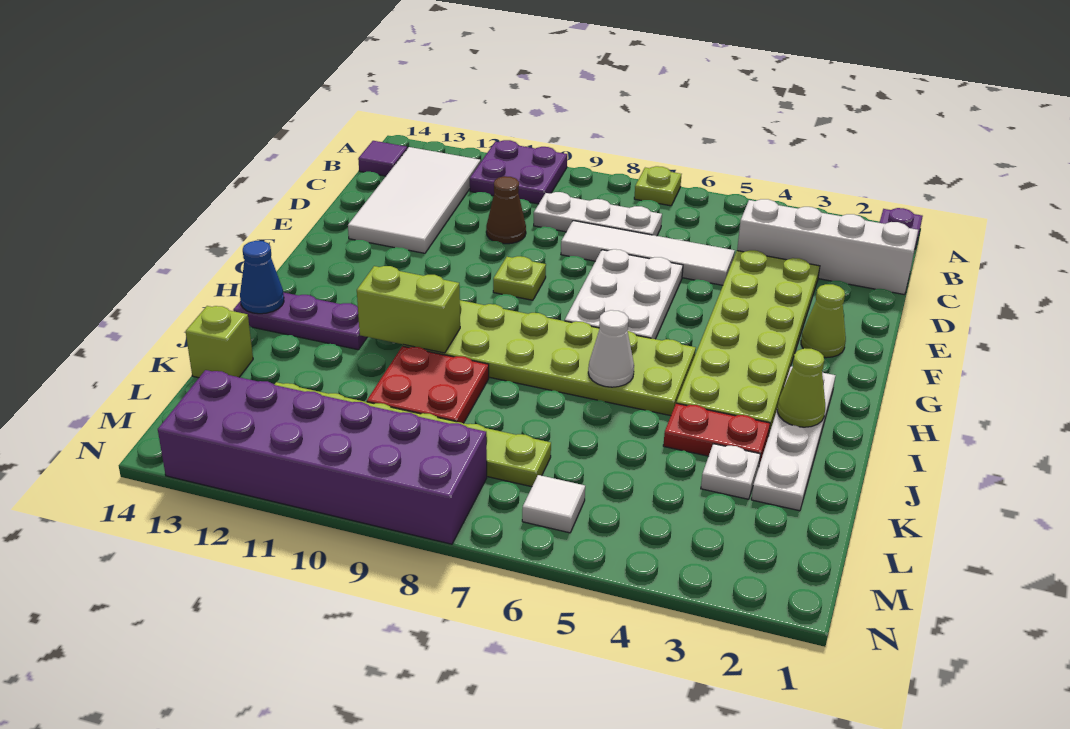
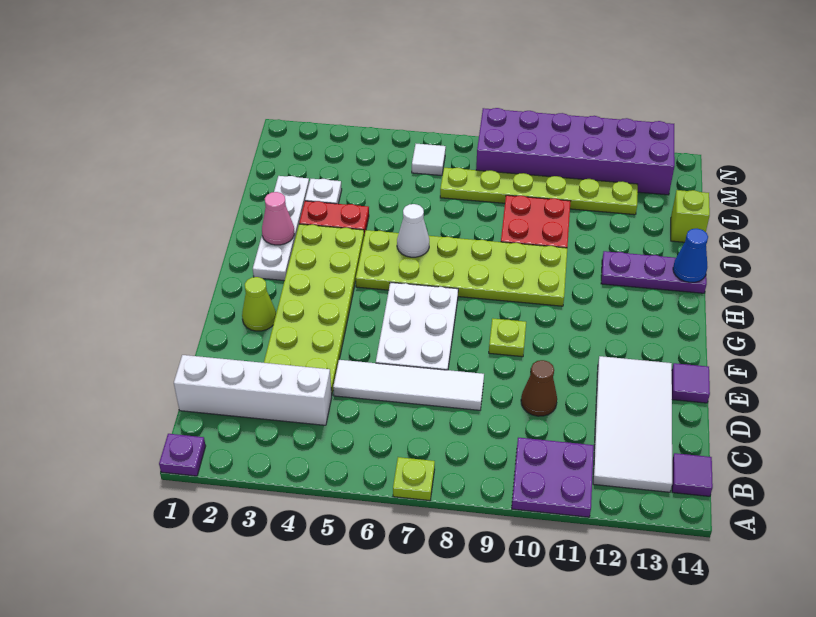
white plate C7:C9 level 1 -> none
none -> purple tile E14 level 1
lime cone I2 level 2 -> pink cone I2 level 2
lime brick I10:I11 level 2 -> none

